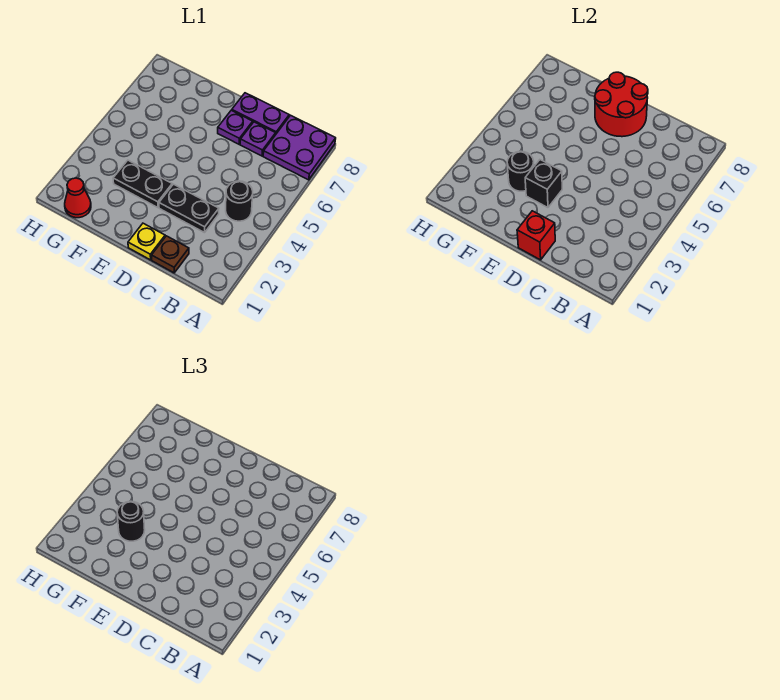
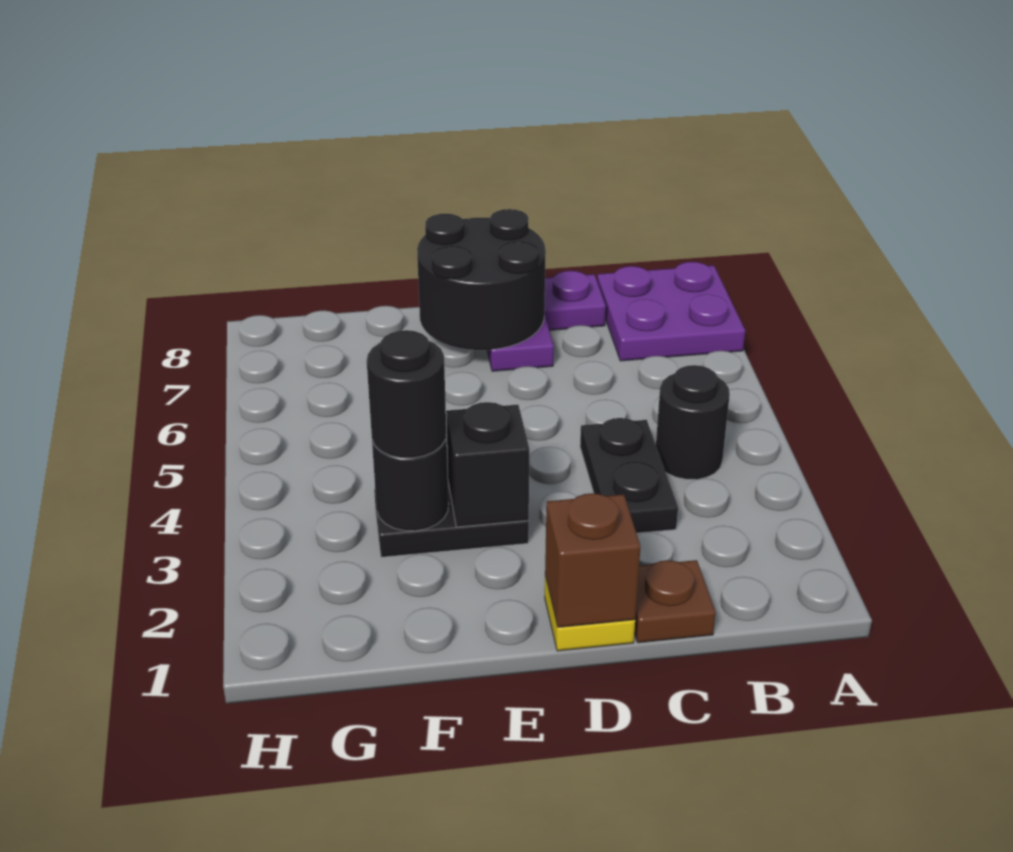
black plate C3:D3 level 1 -> black plate C3:C4 level 1
purple plate C7 level 1 -> none
red brick D1 level 2 -> brown brick D1 level 2
red round brick D7:E8 level 2 -> black round brick D7:E8 level 2
red cone G1 level 1 -> none

